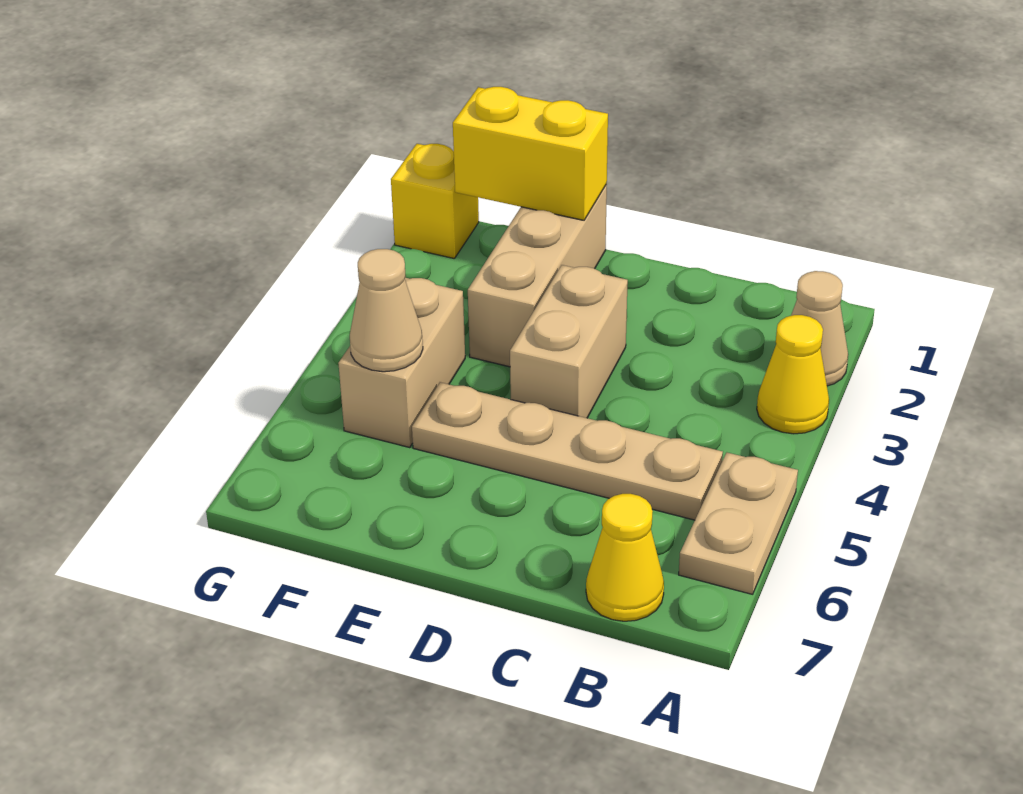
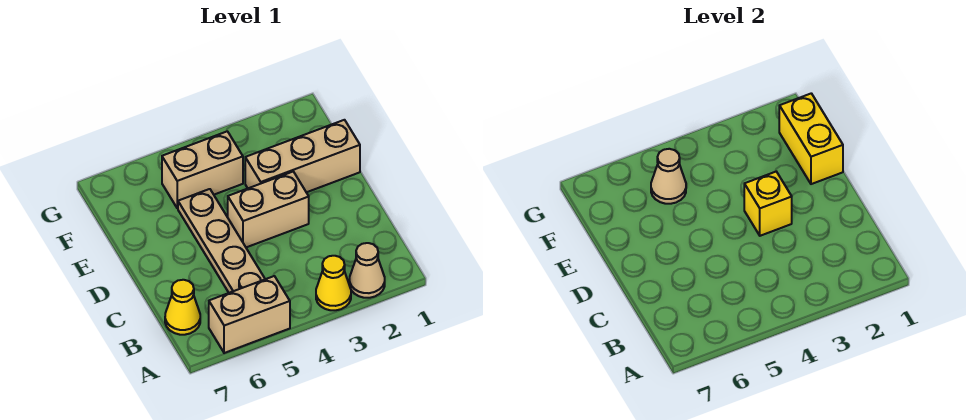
tan plate A5:A6 level 1 -> tan brick A5:A6 level 1
yellow brick G1 level 1 -> yellow brick D3 level 2

